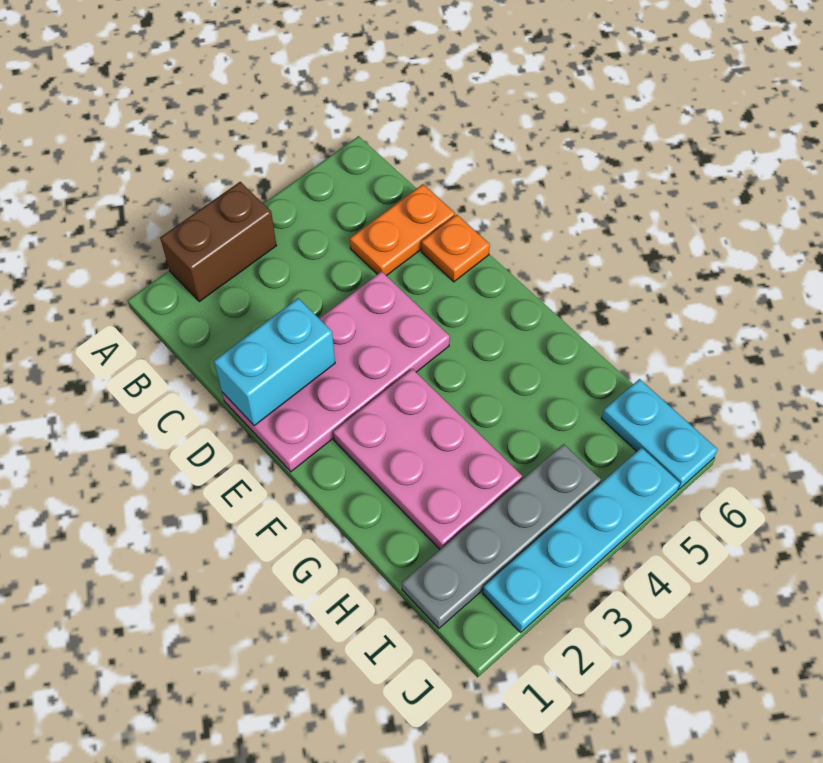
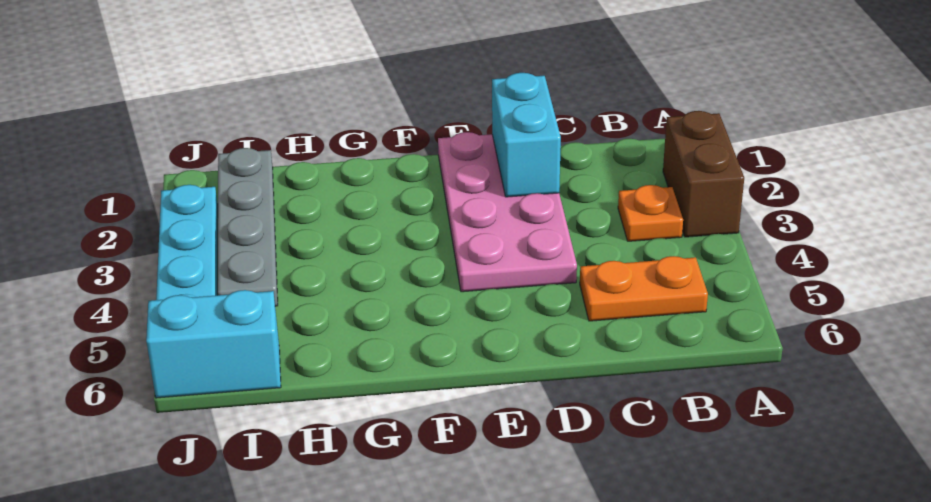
orange plate C5:C6 level 1 -> orange plate B5:C5 level 1
orange plate D6 level 1 -> orange plate B3 level 1
pink plate F2:H3 level 1 -> none
cyan plate I6:J6 level 1 -> cyan brick I6:J6 level 1

